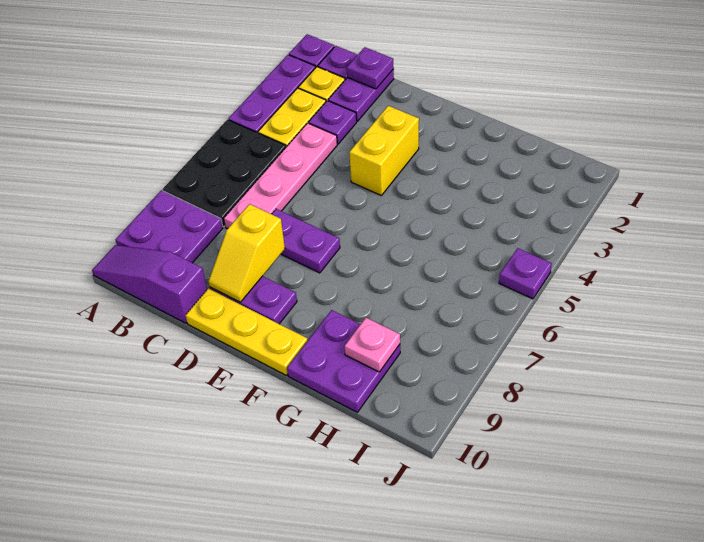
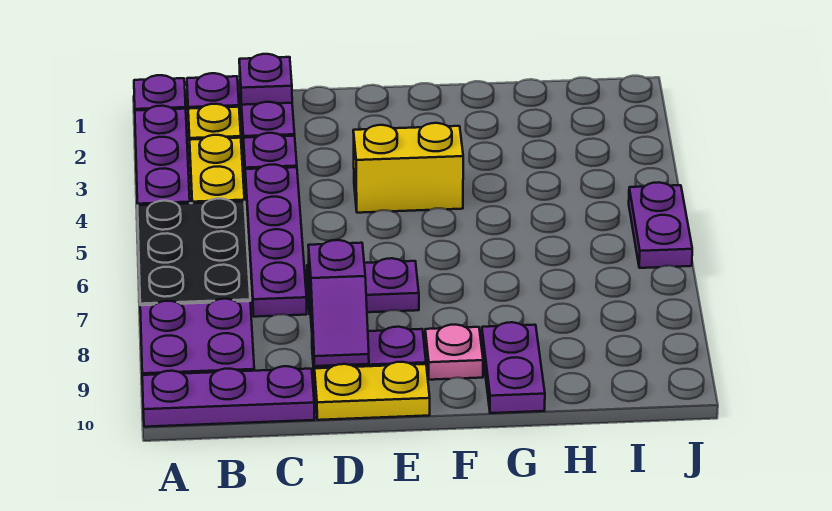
purple slope A10:C10 level 1 top C -> purple plate A10:C10 level 1
pink plate C4:C7 level 1 -> purple plate C4:C7 level 1
yellow slope D8:D9 level 2 top 8 -> purple slope D8:D9 level 2 top 8
yellow plate D10:F10 level 1 -> yellow plate D10:E10 level 1
yellow brick E3:E4 level 1 -> yellow brick E4:F4 level 1
purple plate G9:H10 level 1 -> purple plate G9:G10 level 1
pink plate H9 level 2 -> pink plate F9 level 1
purple plate J5 level 1 -> purple plate J5:J6 level 1

